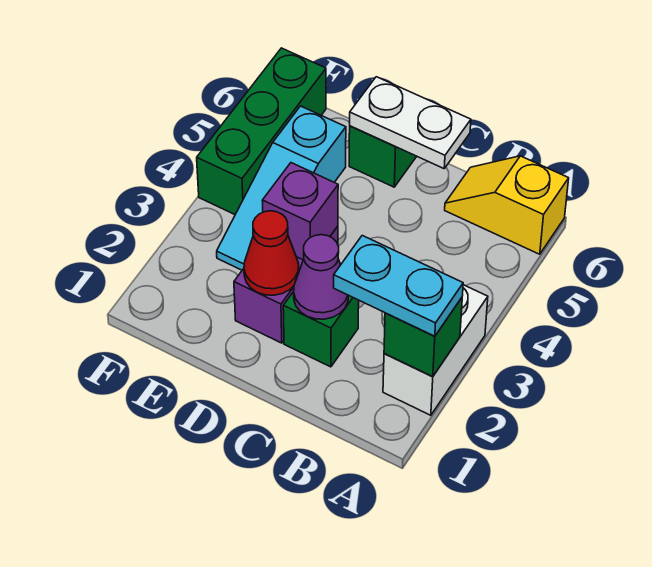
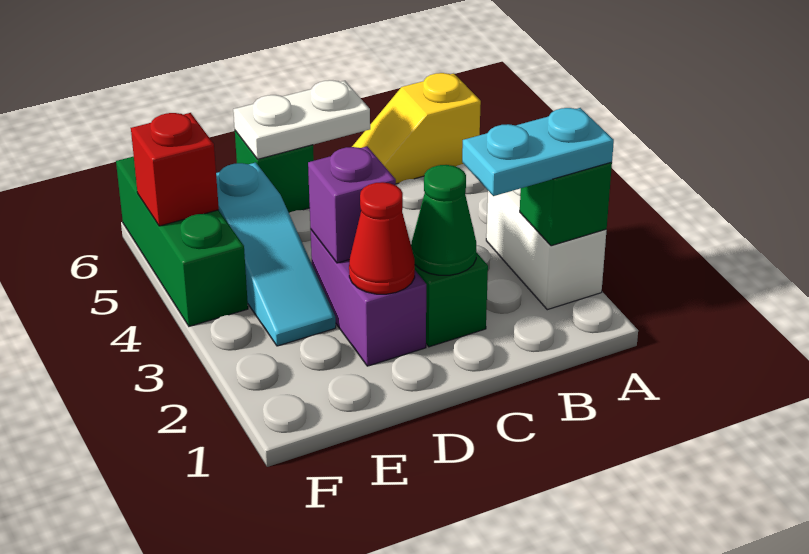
purple cone C2 level 2 -> green cone C2 level 2
none -> red brick F5 level 2

